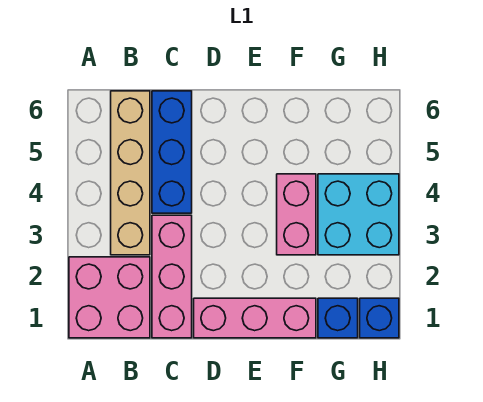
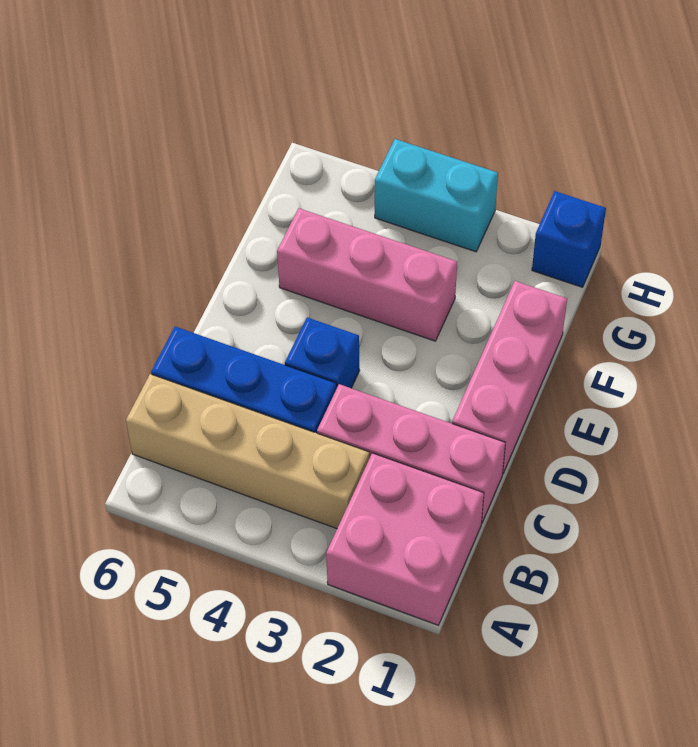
pink brick F3:F4 level 1 -> pink brick F3:F5 level 1
blue brick G1 level 1 -> blue brick D4 level 1
cyan brick G3:H4 level 1 -> cyan brick H3:H4 level 1

